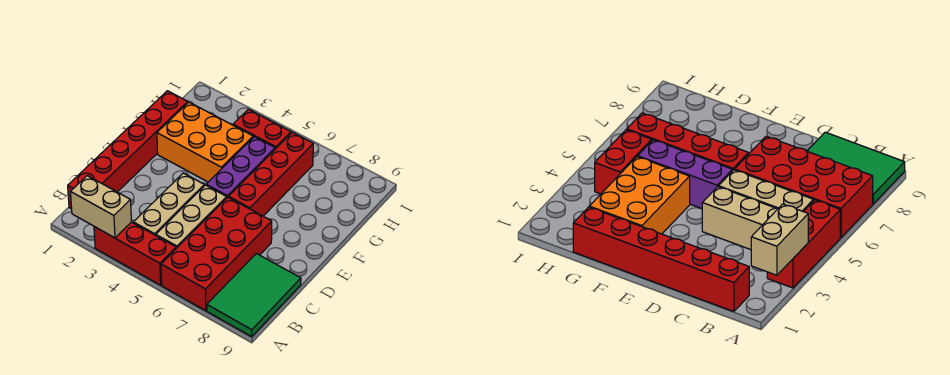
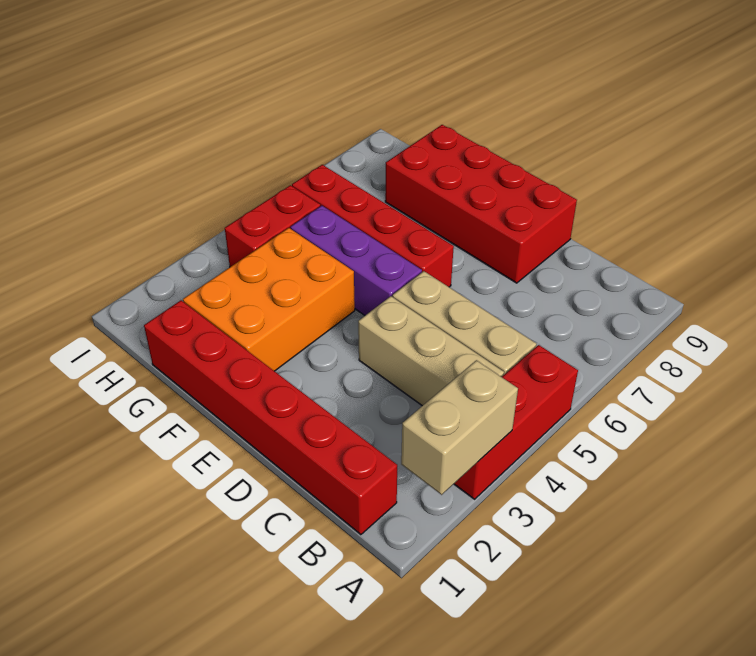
red brick A6:D7 level 1 -> red brick D8:G9 level 1
green tile A8:C9 level 1 -> none

